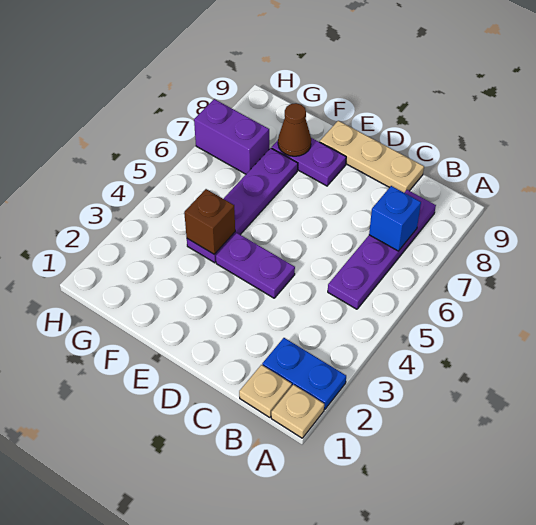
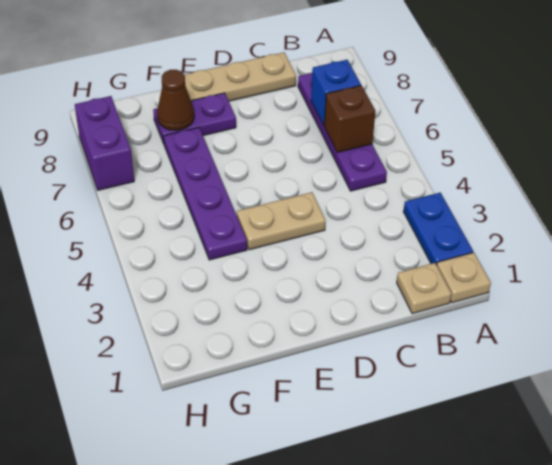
blue plate A2:B2 level 1 -> blue plate A2:A3 level 1
purple plate D4:E4 level 1 -> tan plate D4:E4 level 1
brown brick F4 level 2 -> brown brick B6 level 2
purple brick G7:H7 level 1 -> purple brick H7:H8 level 1

